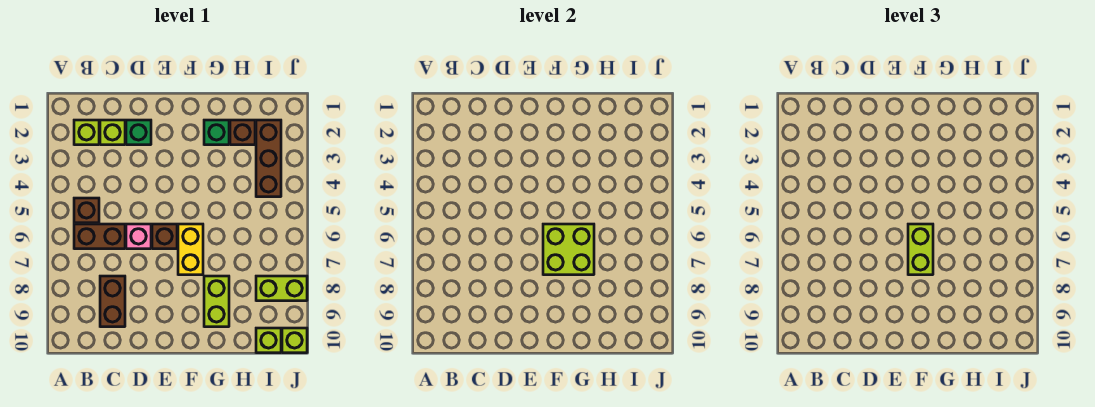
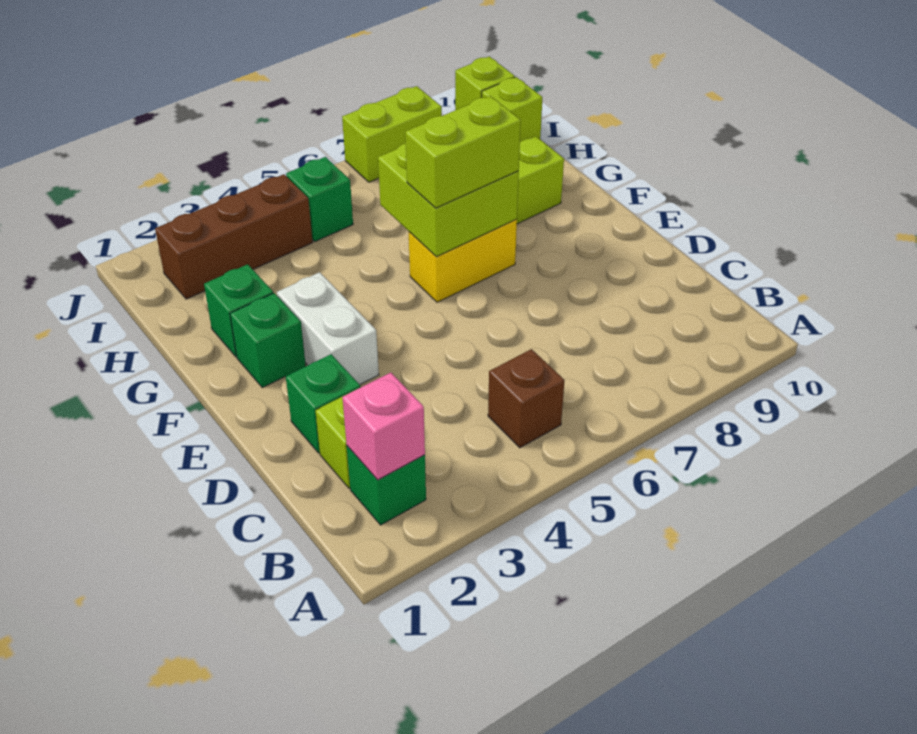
lime brick B2 level 1 -> green brick B2 level 1
brown brick B6:C6 level 1 -> none
brown brick C8:C9 level 1 -> none
pink brick D6 level 1 -> pink brick B2 level 2
none -> white brick E3:F3 level 1
brown brick E6 level 1 -> none
none -> green brick F2 level 1
brown brick H2 level 1 -> none
none -> green brick I5 level 1
lime brick I8:J8 level 1 -> lime brick J7:J8 level 1

